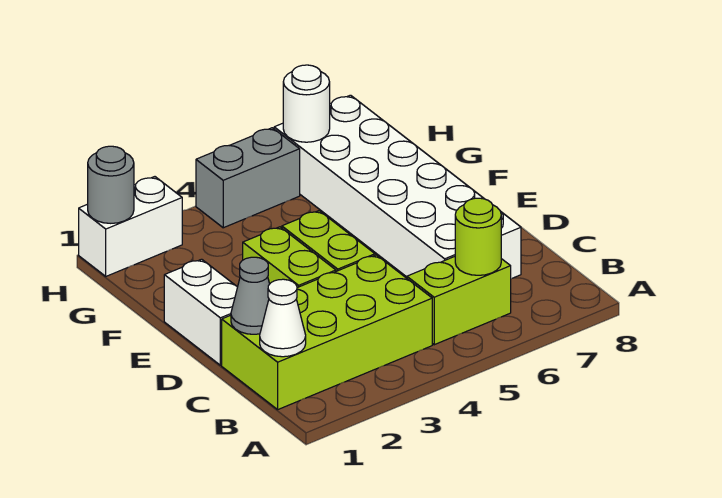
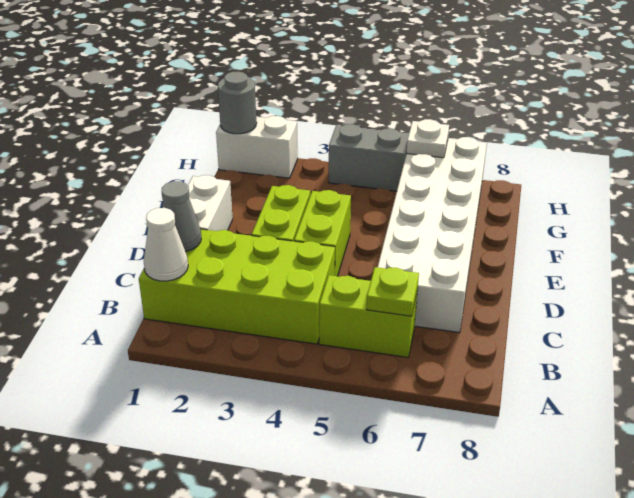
lime round brick B6 level 2 -> lime plate B6 level 2
white round brick H6 level 2 -> white plate H6 level 2

